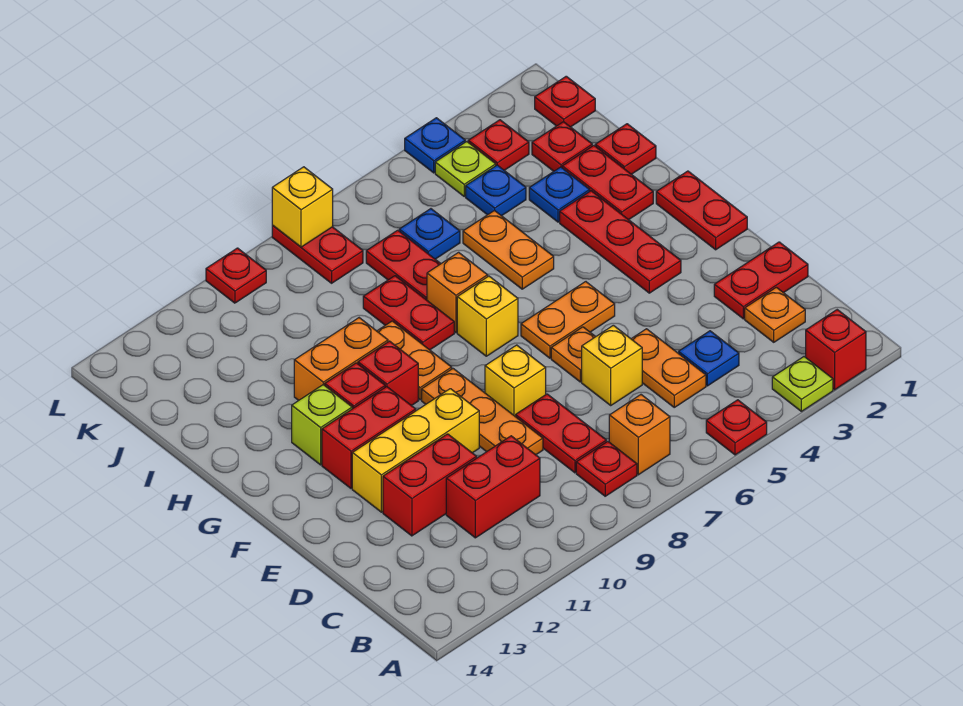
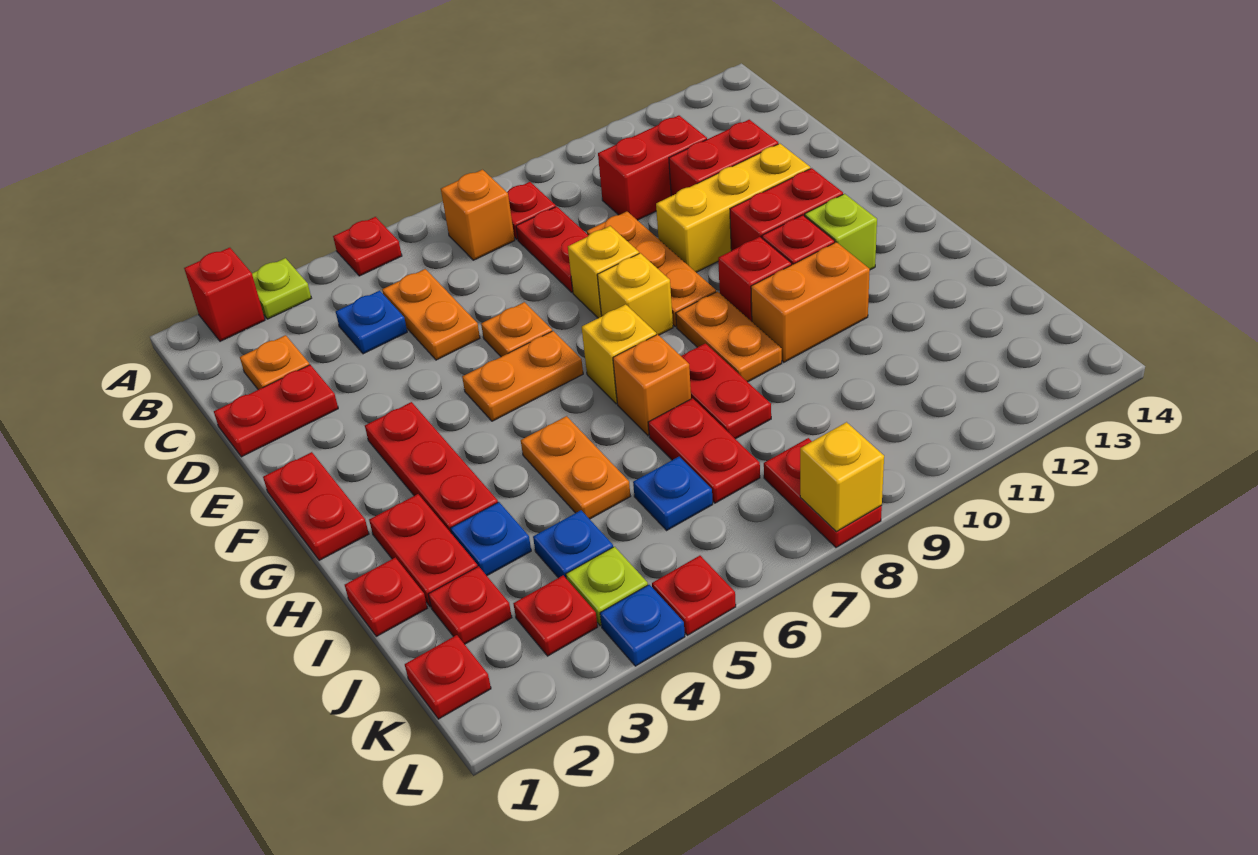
yellow brick D6 level 1 -> yellow brick F8 level 1
red plate L10 level 1 -> red plate L5 level 1

